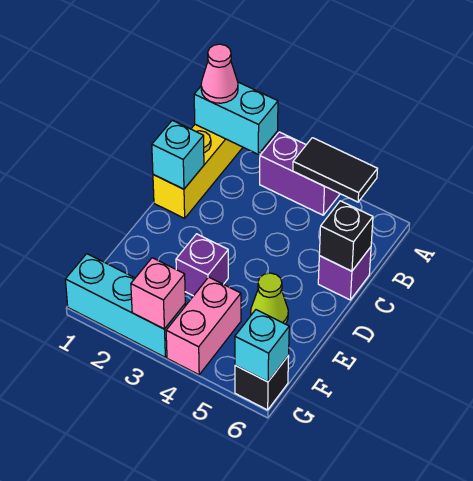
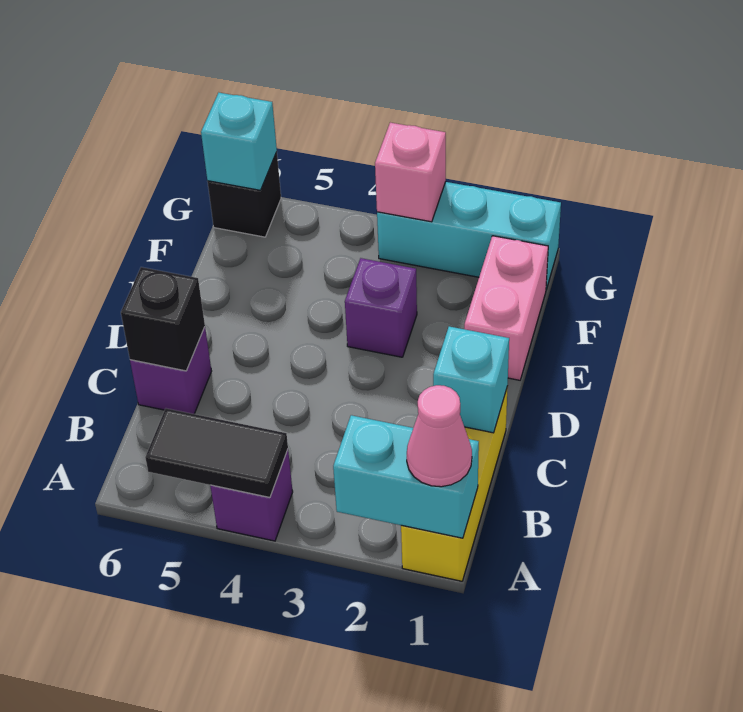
purple brick A3:A4 level 1 -> purple brick A4 level 1
lime cone E5 level 1 -> none
pink brick F4:G4 level 1 -> pink brick E1:F1 level 1

